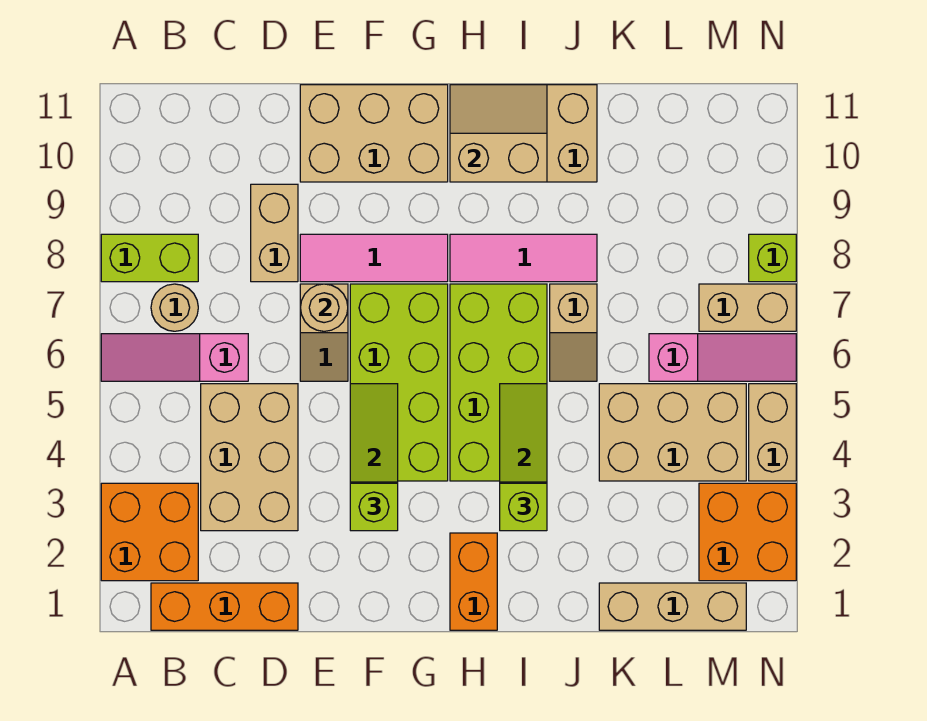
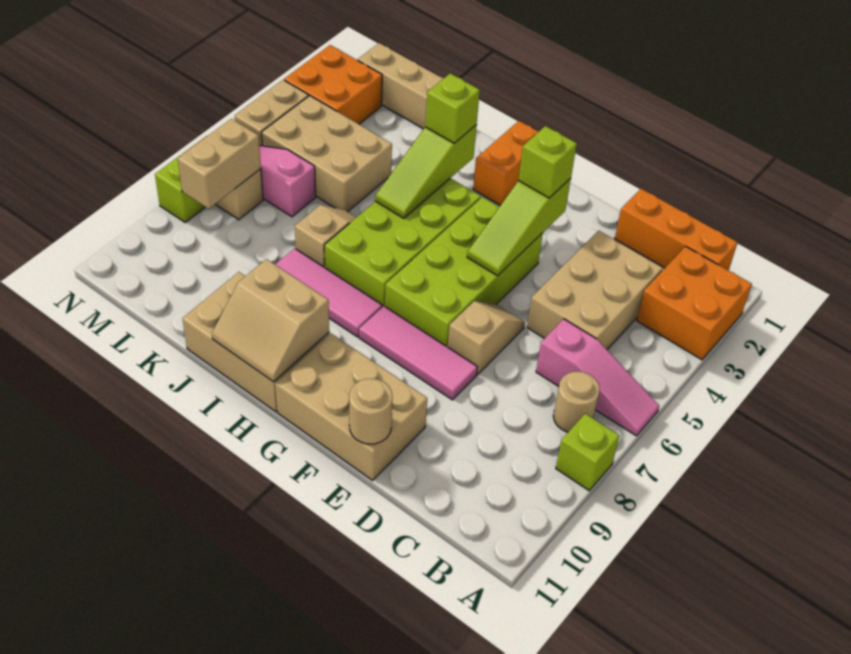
lime brick A8:B8 level 1 -> lime brick A8 level 1
tan brick D8:D9 level 1 -> tan brick M7:M8 level 2
tan round brick E7 level 2 -> tan round brick E11 level 2

